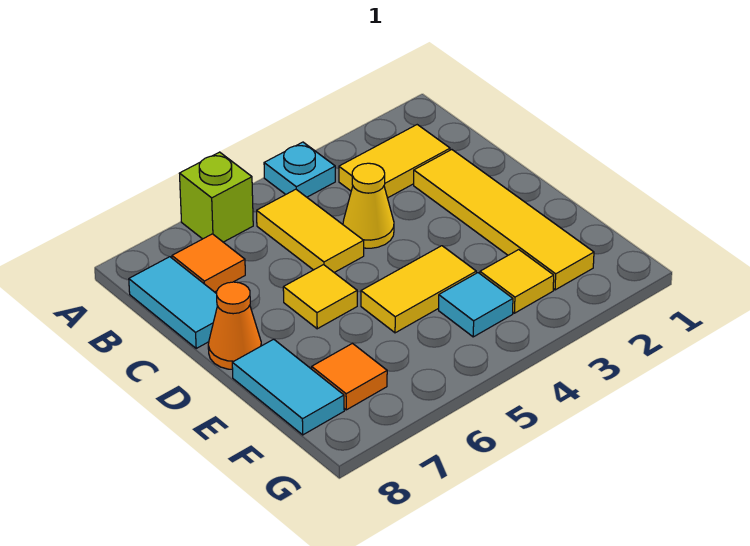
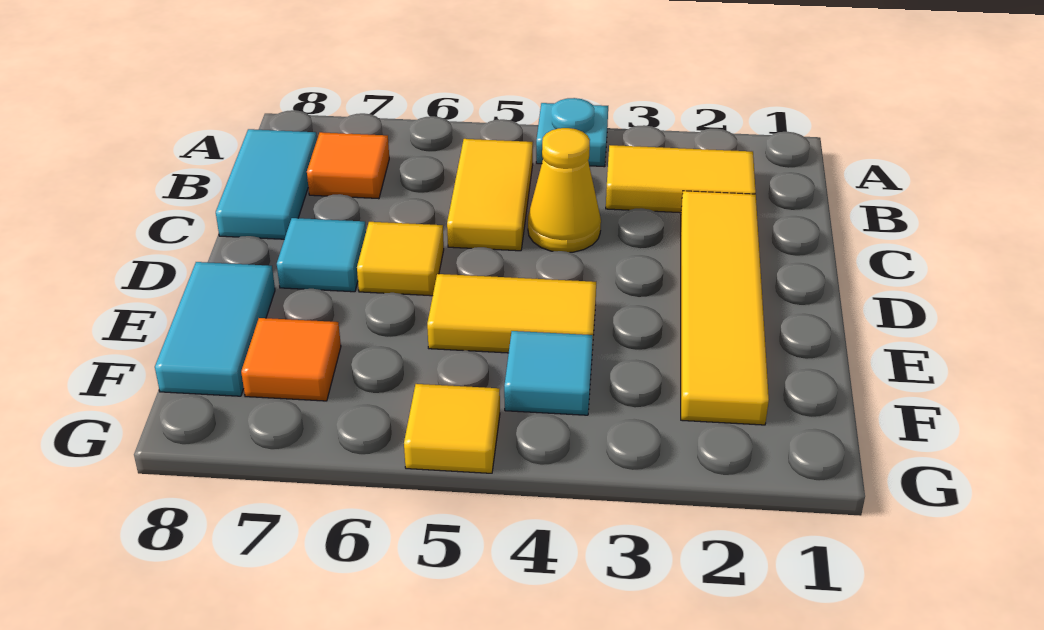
lime brick A6 level 1 -> none
none -> cyan tile D7 level 1
orange cone D8 level 1 -> none
yellow tile F3 level 1 -> yellow tile G5 level 1

